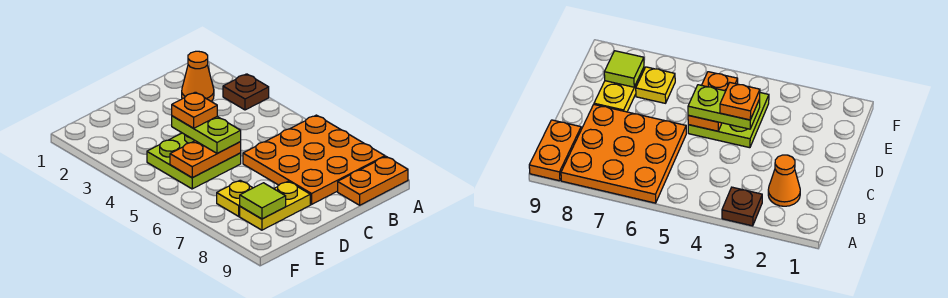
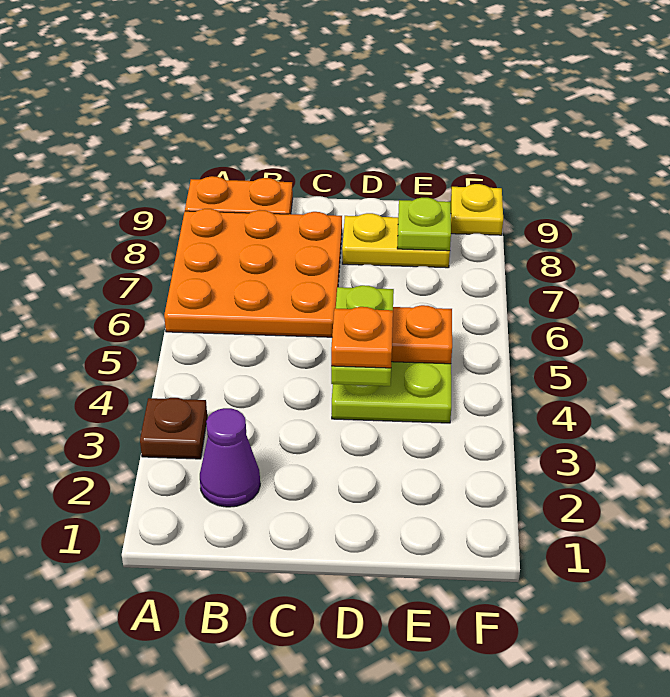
orange cone B2 level 1 -> purple cone B2 level 1
yellow plate E7 level 1 -> yellow plate F9 level 1
lime tile E8 level 2 -> lime plate E8 level 2

